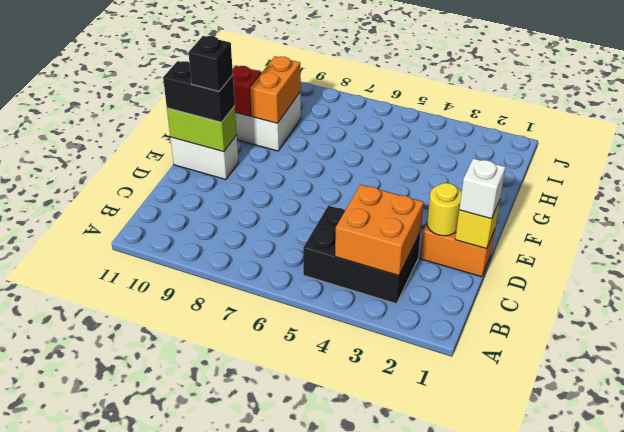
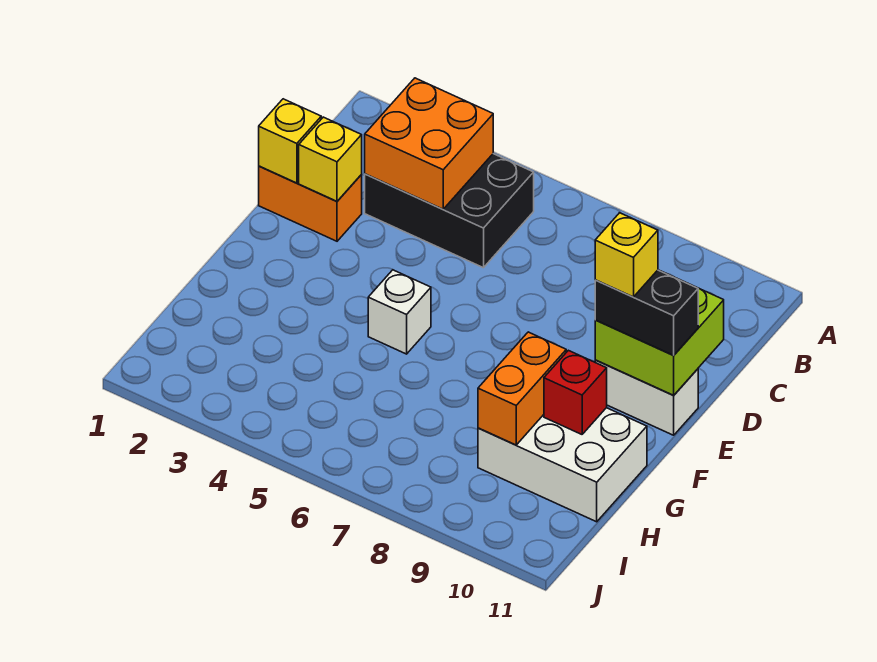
white brick D1 level 3 -> white brick F5 level 1
yellow round brick D2 level 2 -> yellow brick D2 level 2
lime brick E10:E11 level 2 -> lime brick D10:E11 level 2
black brick E10 level 4 -> yellow brick E10 level 4

